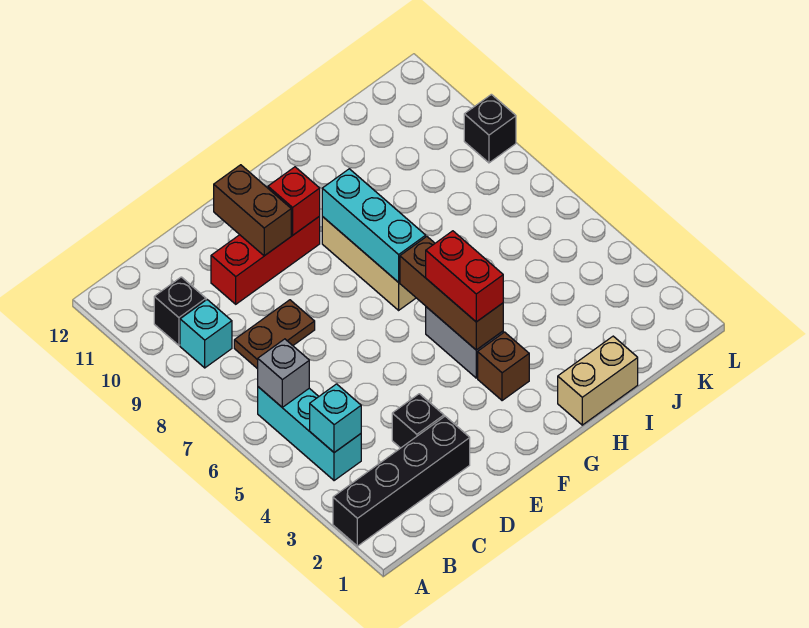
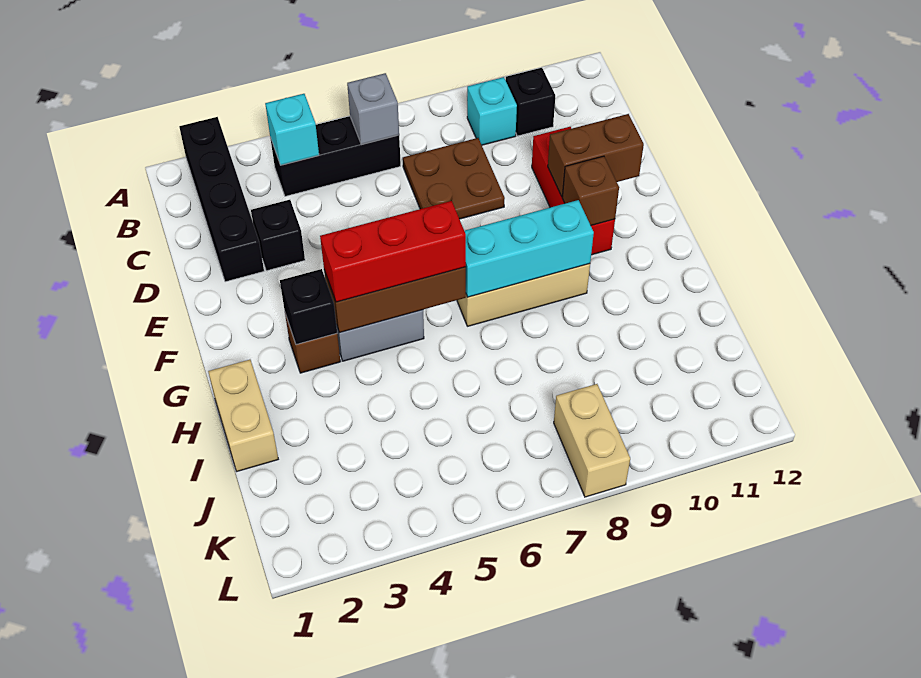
cyan brick B4:B6 level 1 -> black brick B4:B6 level 1
brown plate C8:D8 level 1 -> brown plate C7:D8 level 1
red brick F10 level 2 -> brown brick F10 level 2
red brick G4:G5 level 3 -> red brick G4:G6 level 3
none -> tan brick K8:L8 level 1
black brick L9 level 1 -> black brick G3 level 2

